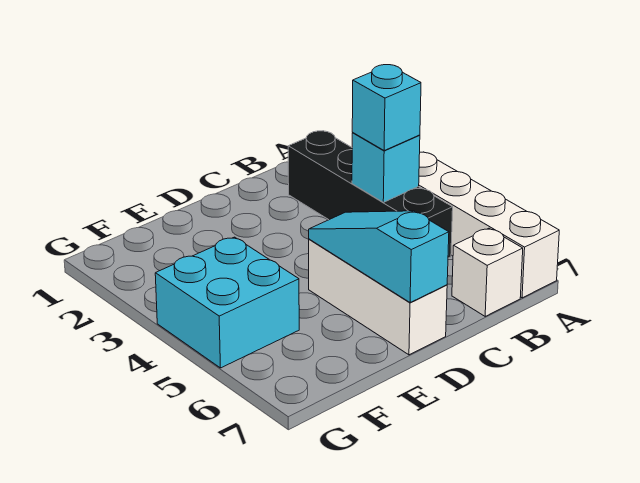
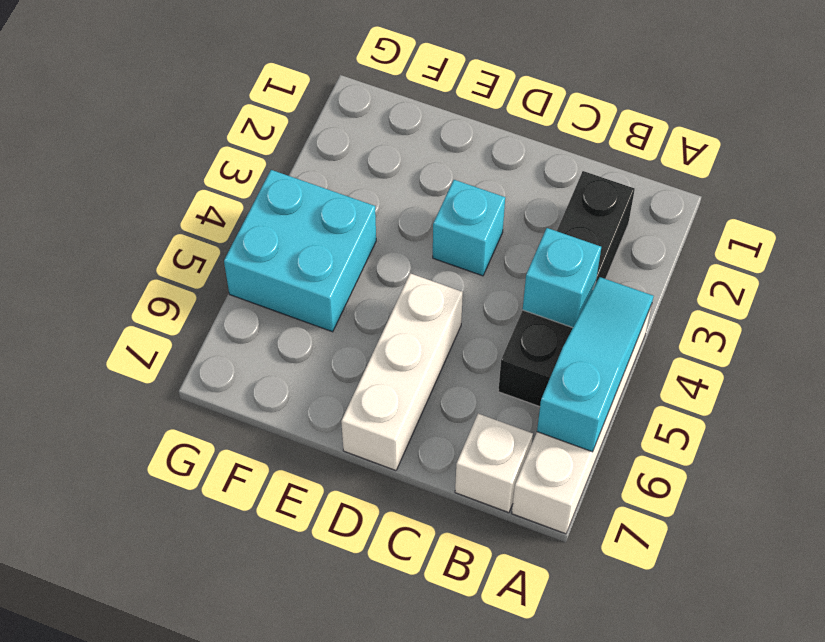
cyan brick B4 level 3 -> cyan brick D3 level 1
cyan slope D5:D7 level 2 top 7 -> cyan slope A4:A6 level 2 top 6

